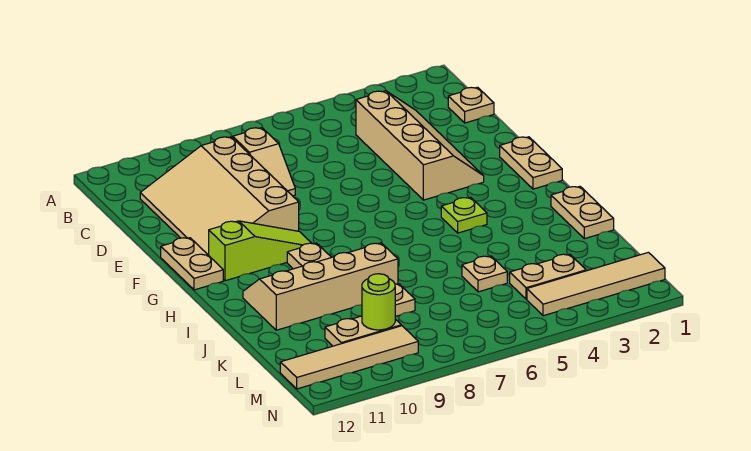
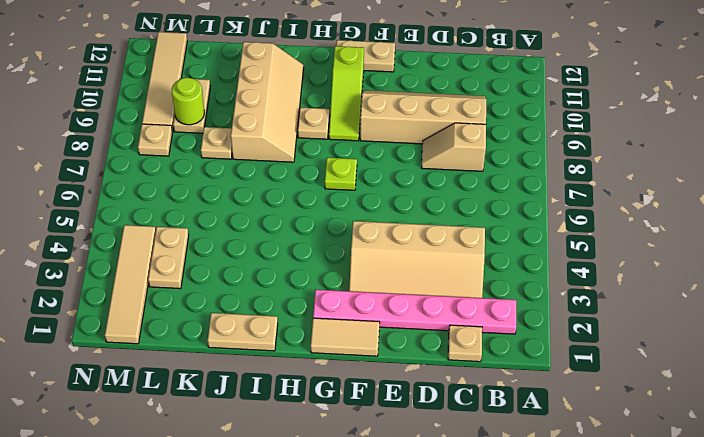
none -> pink plate B2:G2 level 1
tan slope C9:F11 level 1 top 9 -> tan slope C9:F10 level 1 top 9
tan plate F1:G1 level 1 -> tan tile F1:G1 level 1
lime plate H4 level 1 -> lime plate G7 level 1
tan plate K5 level 1 -> tan plate M8 level 1

